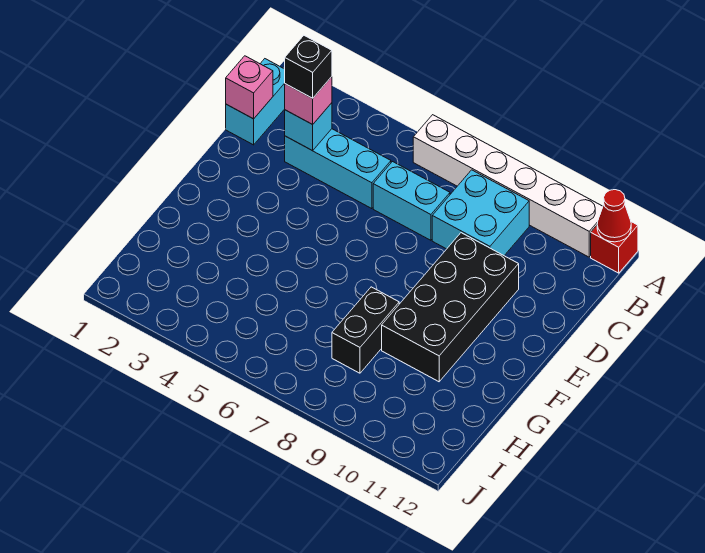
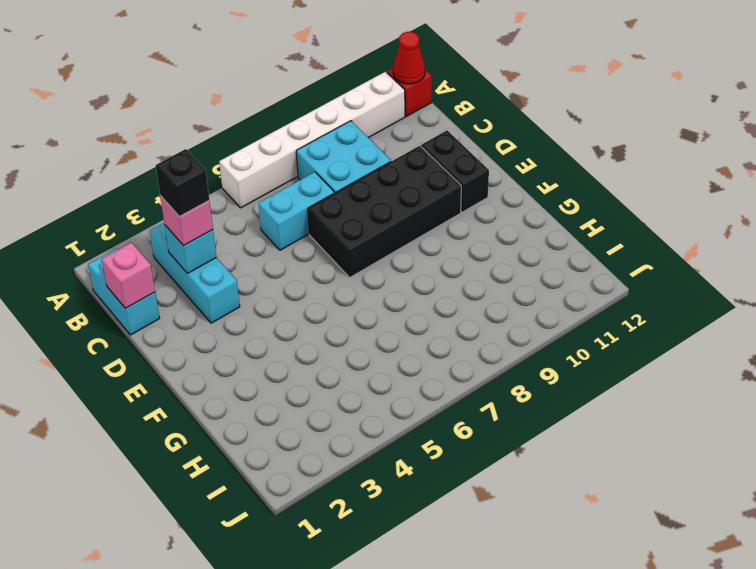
cyan brick C3:C5 level 1 -> cyan brick B3:D3 level 1
black brick D9:G10 level 1 -> black brick D7:E10 level 1
black brick G8:H8 level 1 -> black brick D11:E11 level 1

